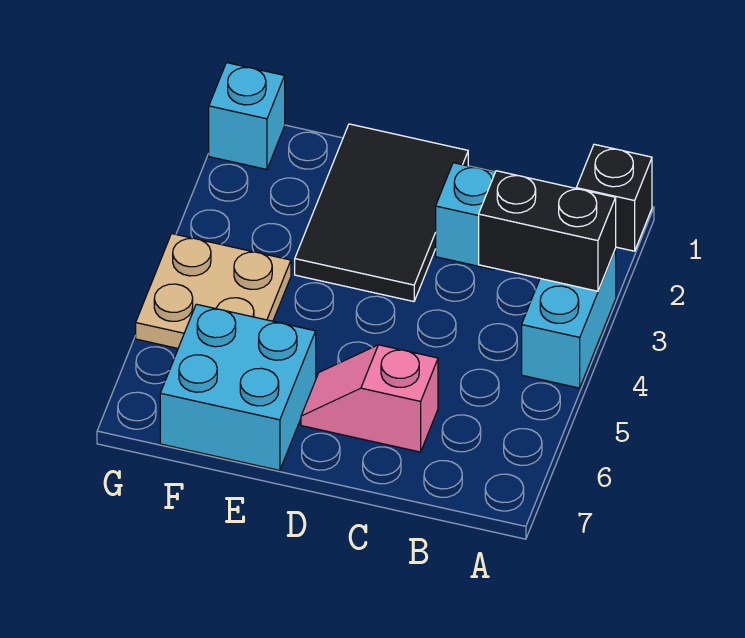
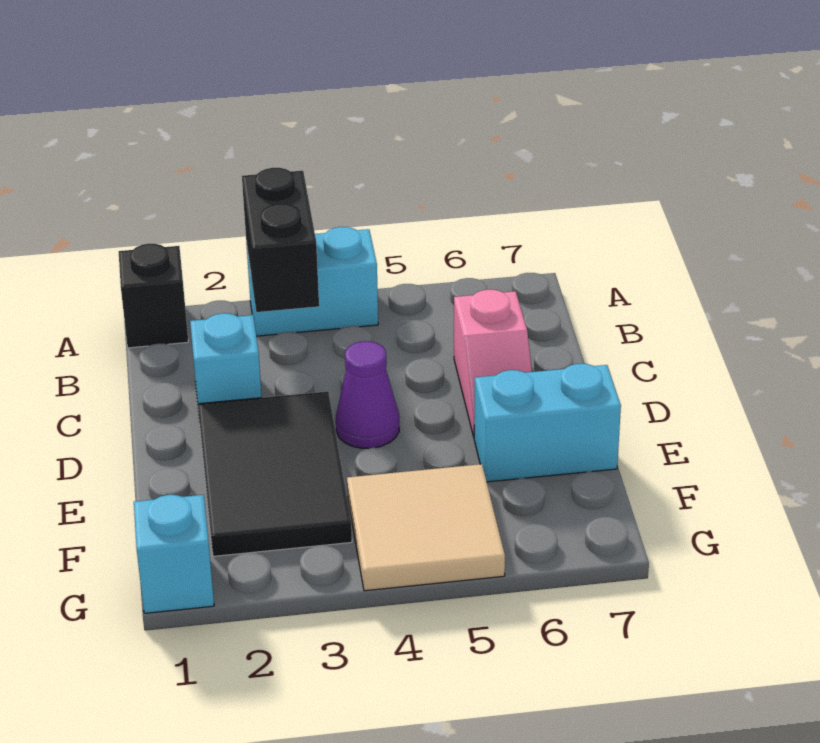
black tile D1:E3 level 1 -> black tile D2:F3 level 1
none -> purple cone D4 level 1
cyan brick E6:F7 level 1 -> cyan brick E6:E7 level 1
tan plate F4:G5 level 1 -> tan tile F4:G5 level 1

